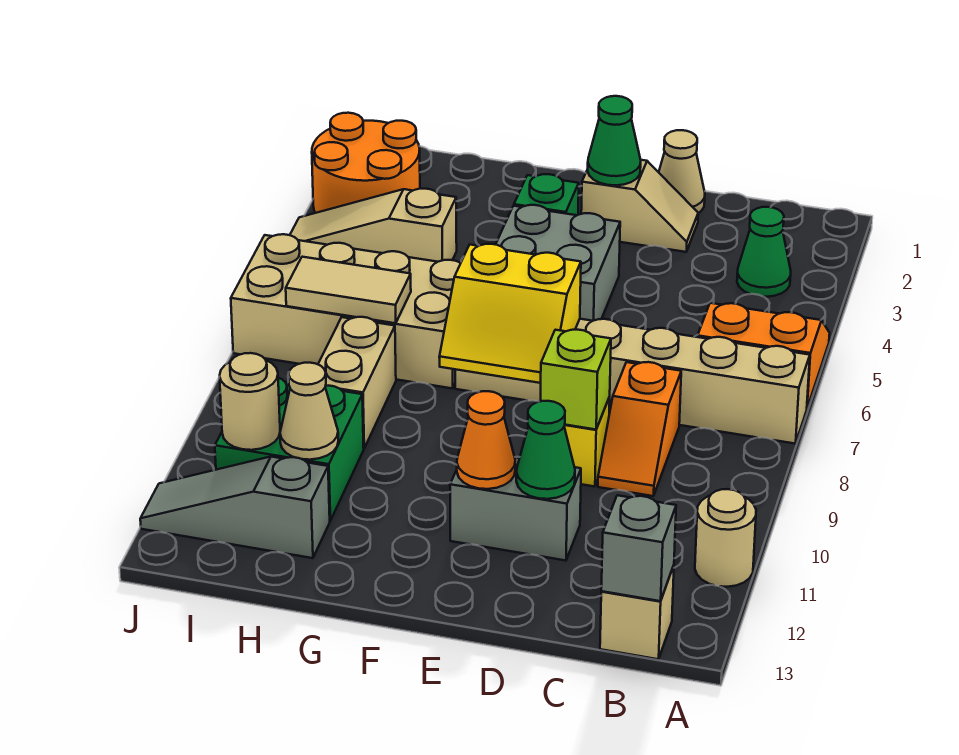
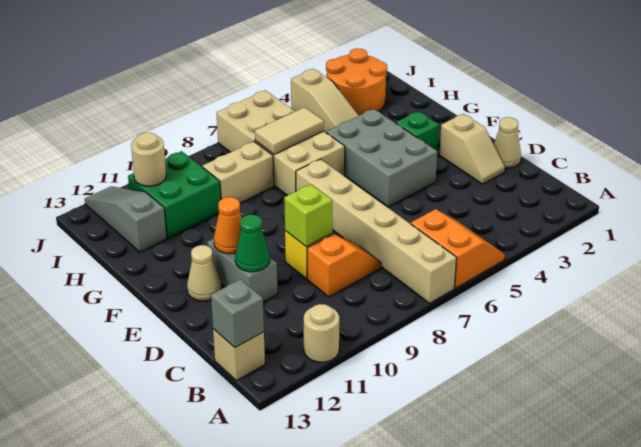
green cone B3 level 1 -> none
orange slope C8:C9 level 1 top 8 -> orange slope C8:C9 level 1 top 9
green cone E2 level 2 -> none
grey brick E4:F5 level 1 -> grey brick E4:G5 level 1
yellow slope E7:F8 level 2 top 7 -> none
tan slope H4:J4 level 1 top H -> tan slope H4:J4 level 1 top J
tan tile H7:I7 level 2 -> tan tile H6:H7 level 2
tan cone H11 level 2 -> tan cone E12 level 1

